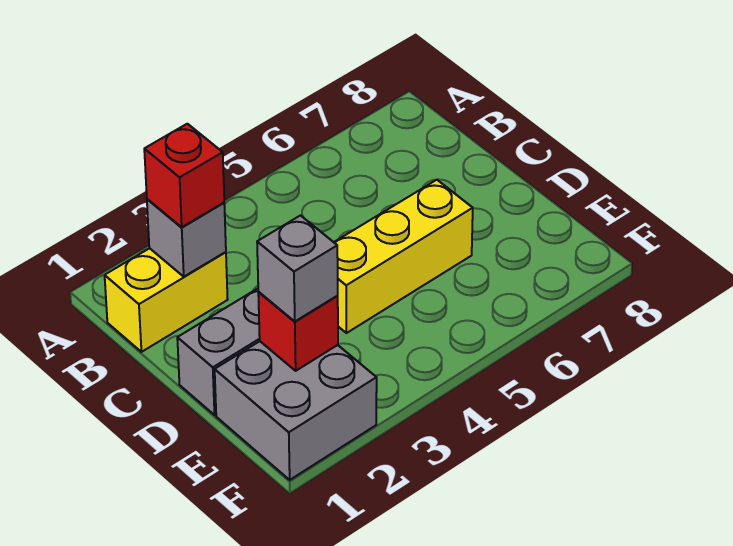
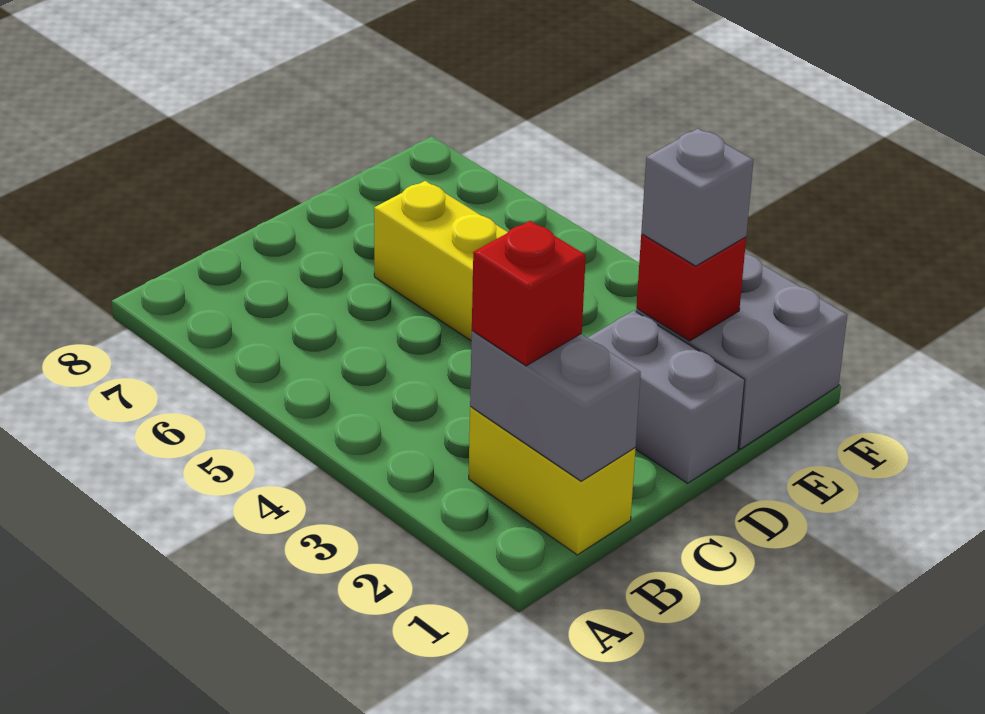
grey brick B2 level 2 -> grey brick B1:B2 level 2

